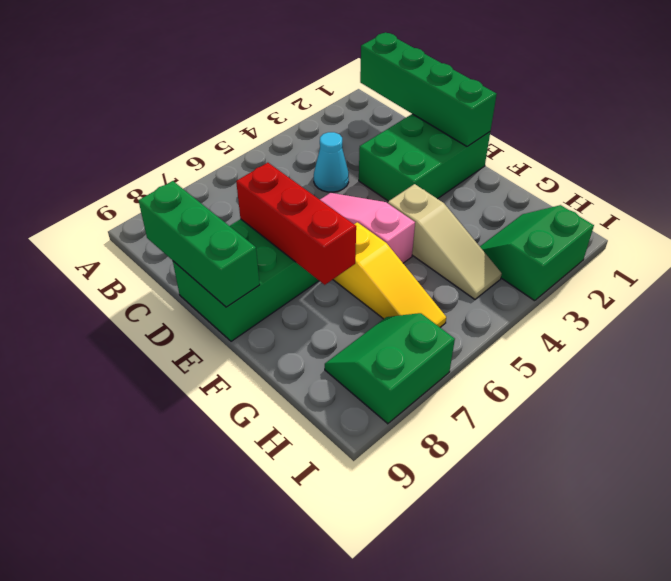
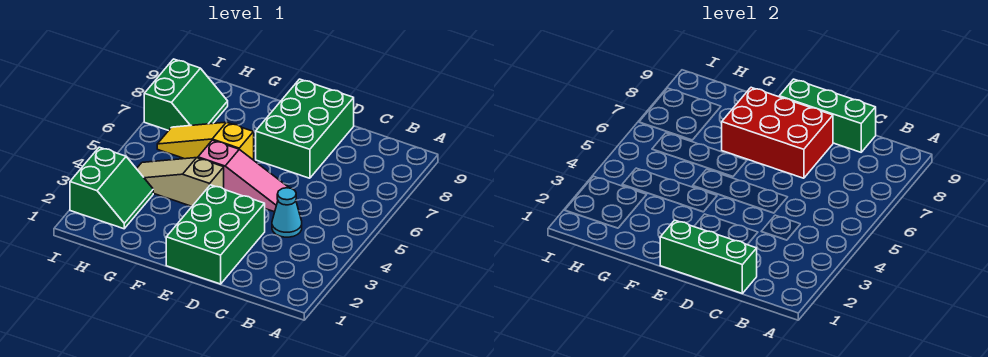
green brick B1:E1 level 2 -> green brick C1:E1 level 2
red brick D7:F7 level 2 -> red brick D7:F8 level 2

